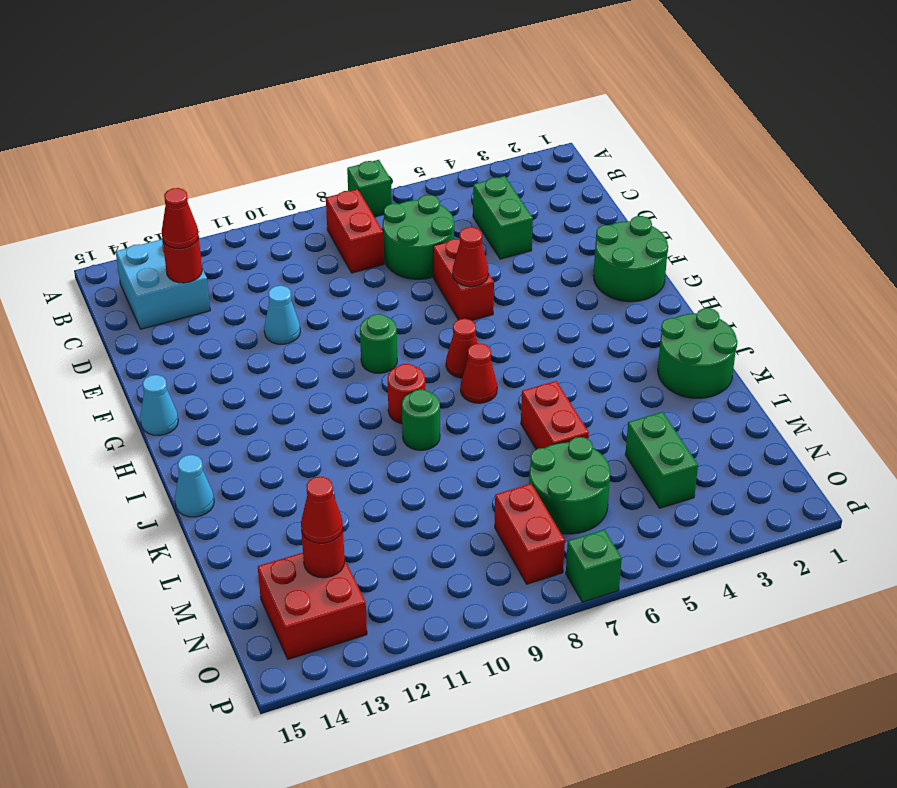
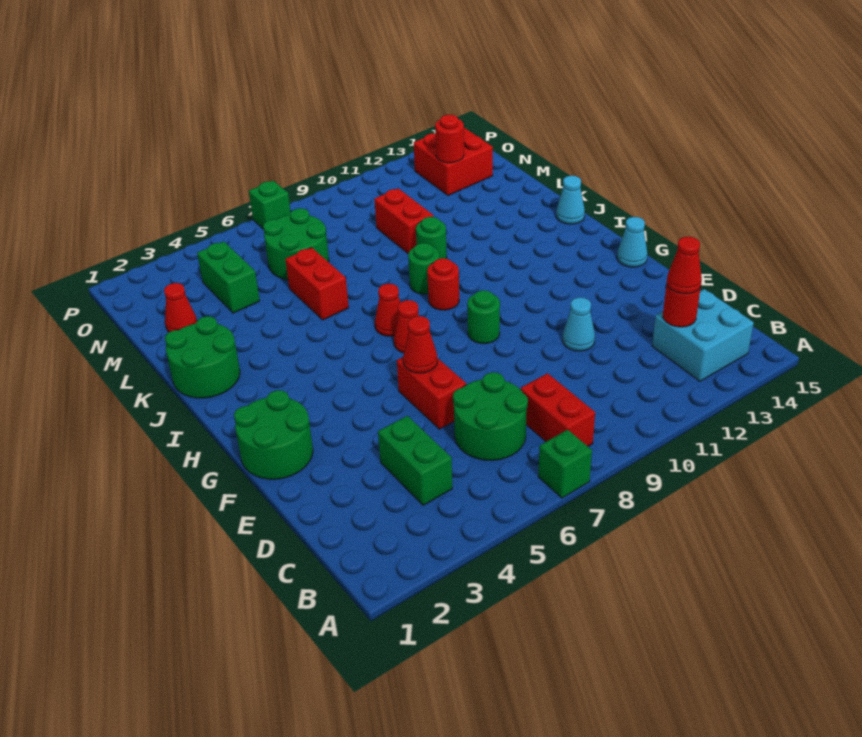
none -> green round brick K10 level 1
red brick N8:O8 level 1 -> red brick L10:M10 level 1
red cone N13 level 3 -> red cone M2 level 1

